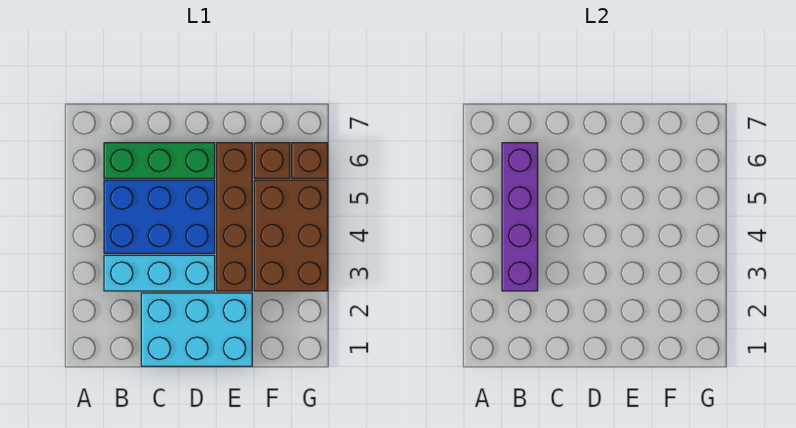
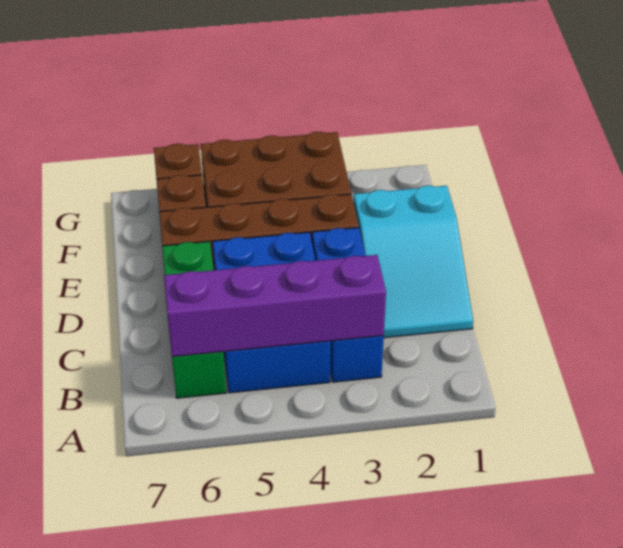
cyan brick B3:D3 level 1 -> blue brick B3:D3 level 1
cyan brick C1:E2 level 1 -> cyan slope C1:E2 level 1 top E

